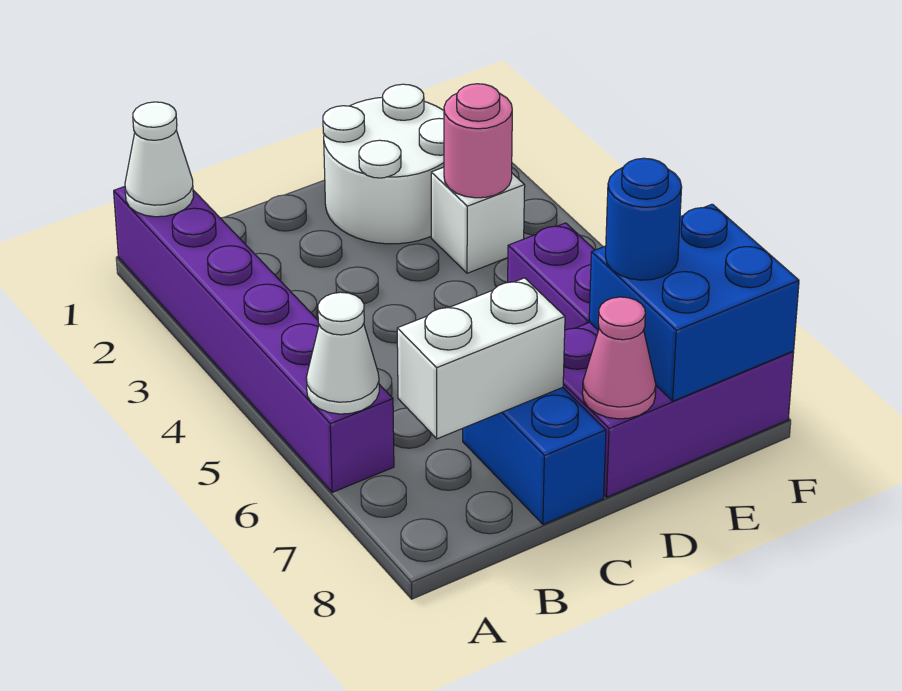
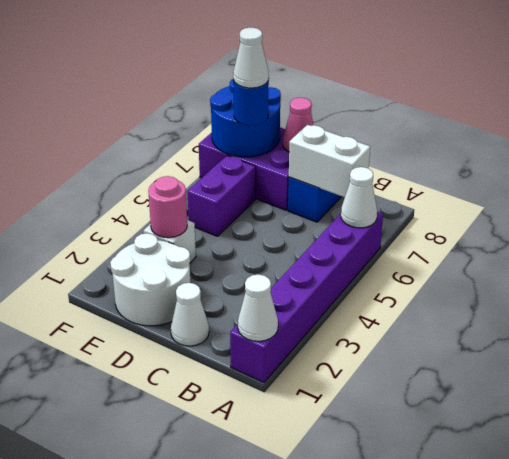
none -> white cone C1 level 1
blue brick E7:F8 level 2 -> blue round brick E7:F8 level 2
none -> white cone E7 level 4

